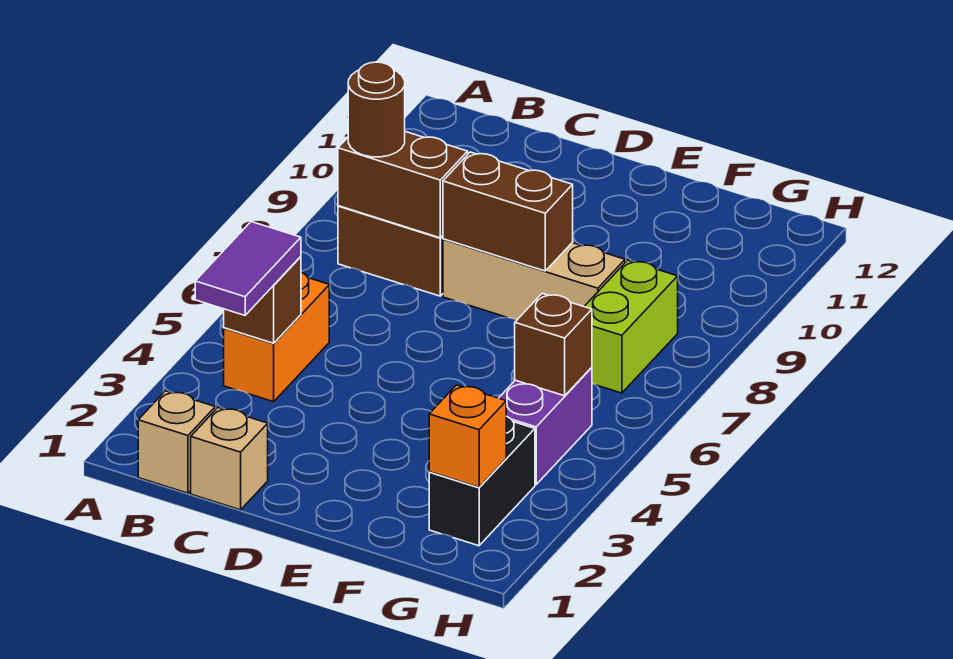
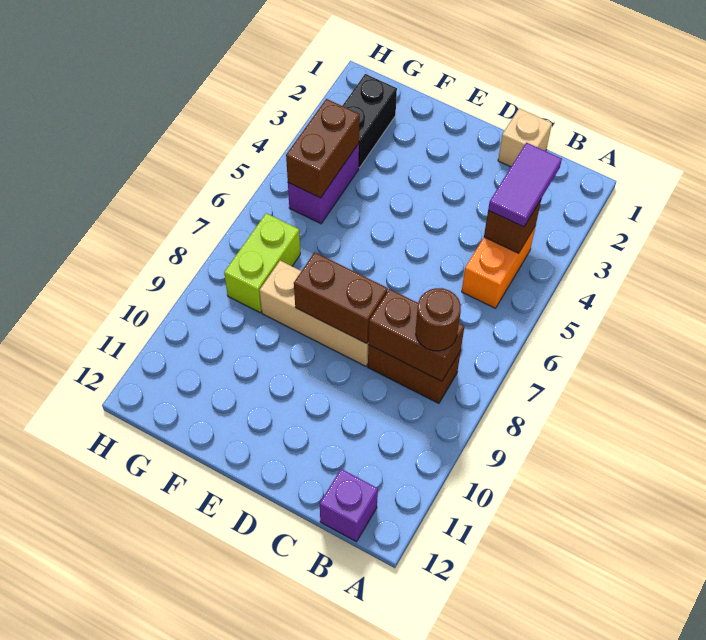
tan brick B1 level 1 -> none
none -> purple brick B12 level 1
orange brick G2 level 2 -> none
brown brick G5 level 2 -> brown brick G4:G5 level 2

